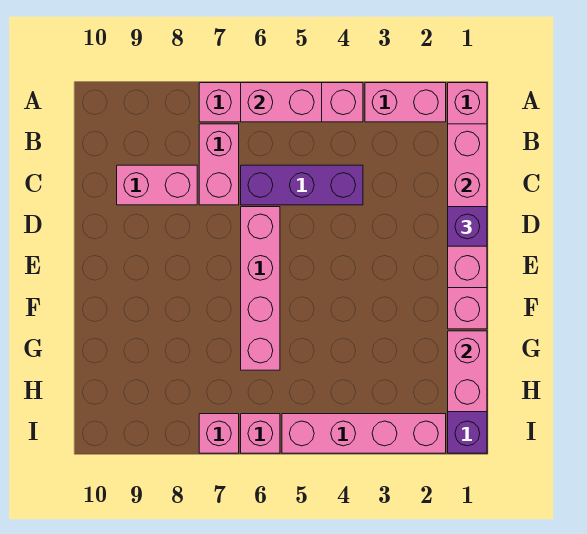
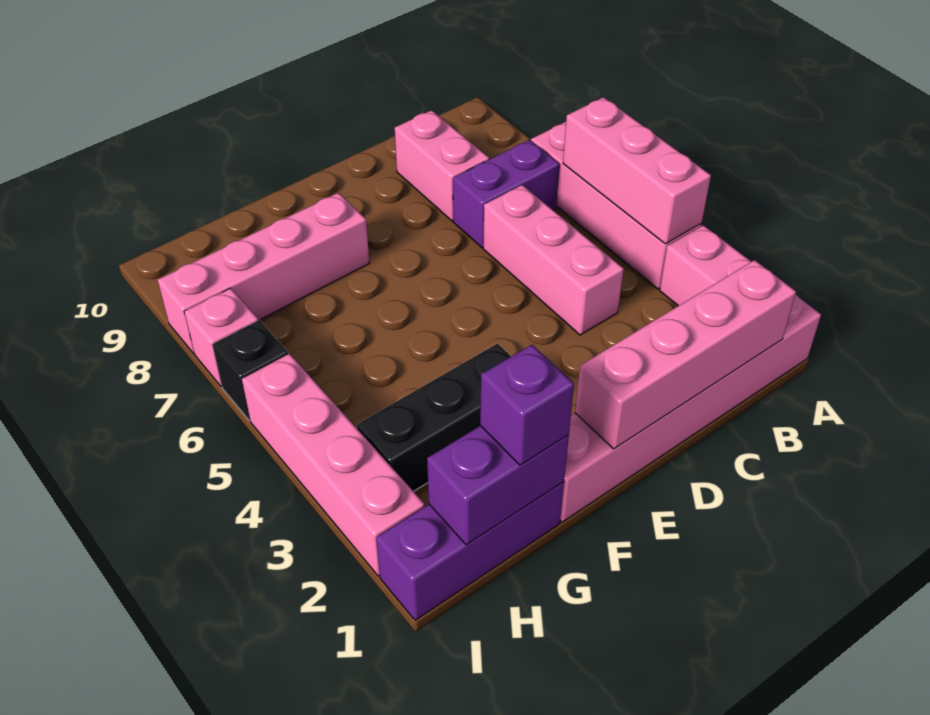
pink brick A5:A6 level 2 -> pink brick A4:A6 level 2
pink brick B7:C7 level 1 -> purple brick B7:C7 level 1
purple brick C4:C6 level 1 -> pink brick C4:C6 level 1
purple brick D1 level 3 -> purple brick G1 level 3
pink brick D6:G6 level 1 -> pink brick F8:I8 level 1
none -> black brick F3:H3 level 1
pink brick G1:H1 level 2 -> purple brick G1:H1 level 2
pink brick I6 level 1 -> black brick I6 level 1

